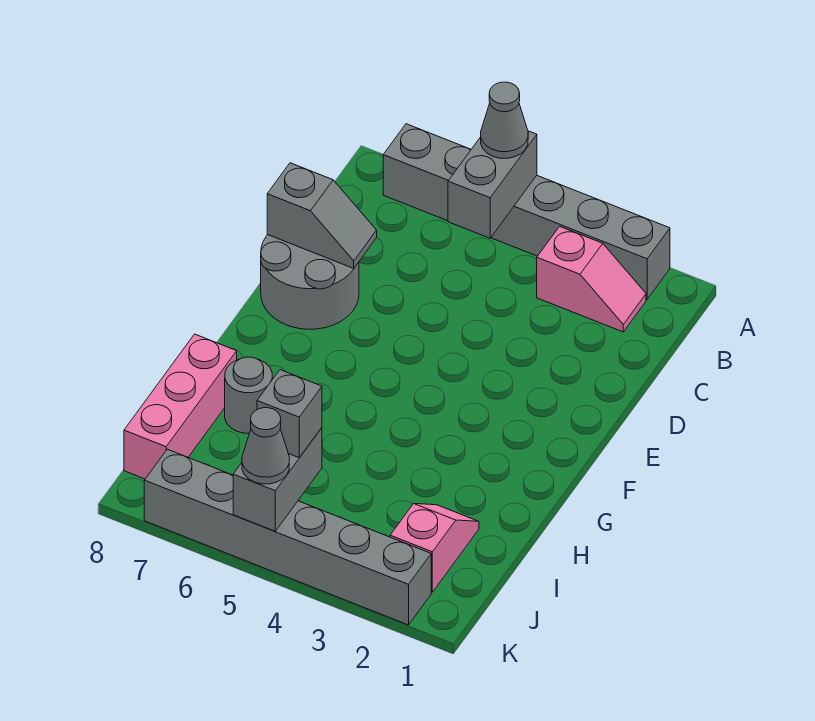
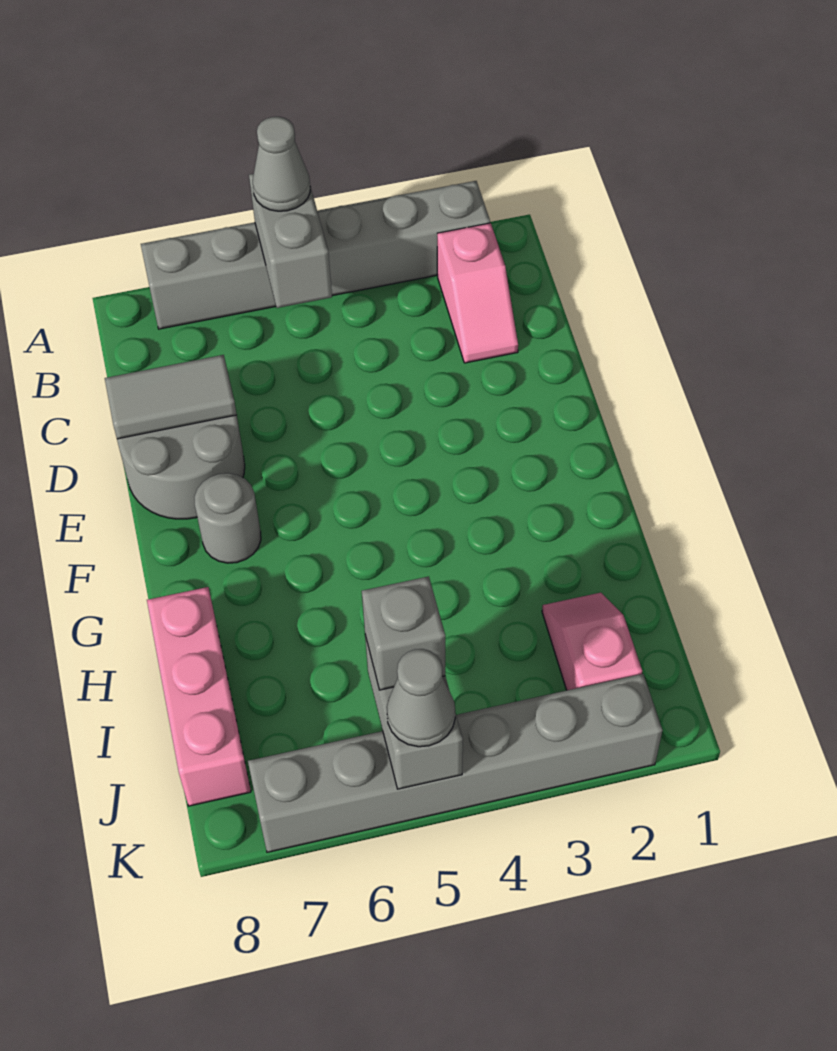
pink slope B2:B3 level 1 top 3 -> pink slope B2:C2 level 1 top B
grey slope D7:D8 level 2 top 8 -> grey tile D7:D8 level 2
grey round brick H7 level 1 -> grey round brick F7 level 1

